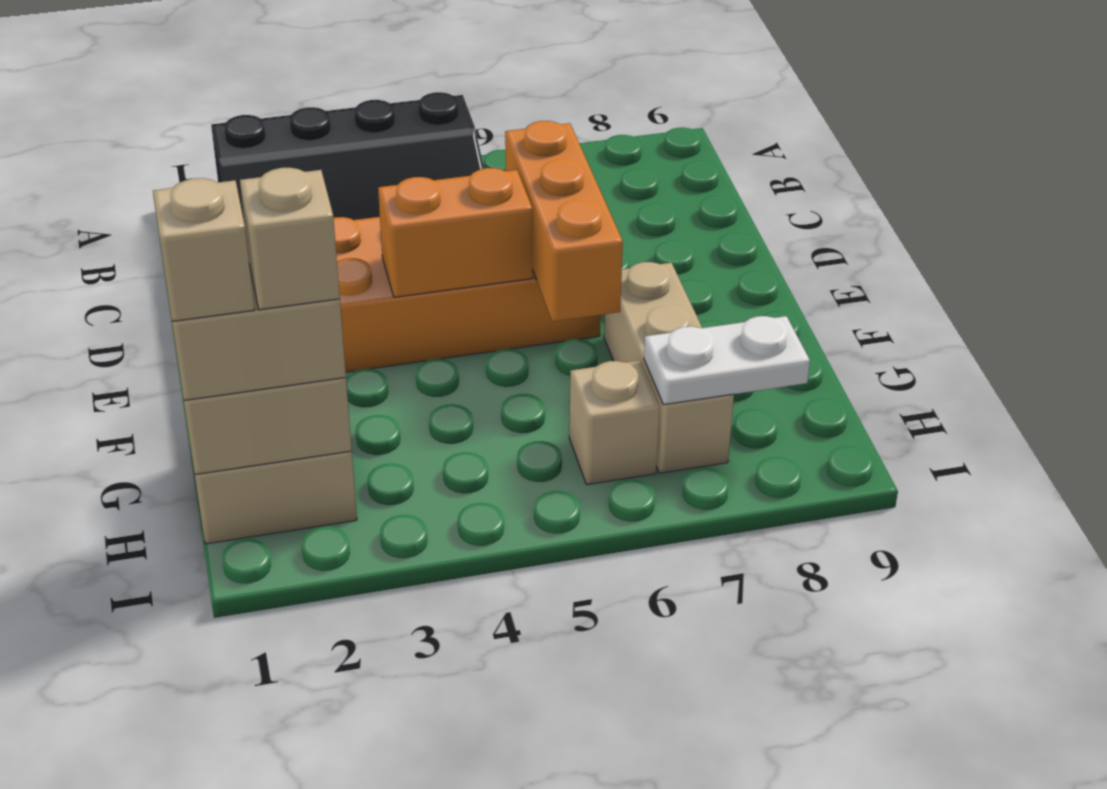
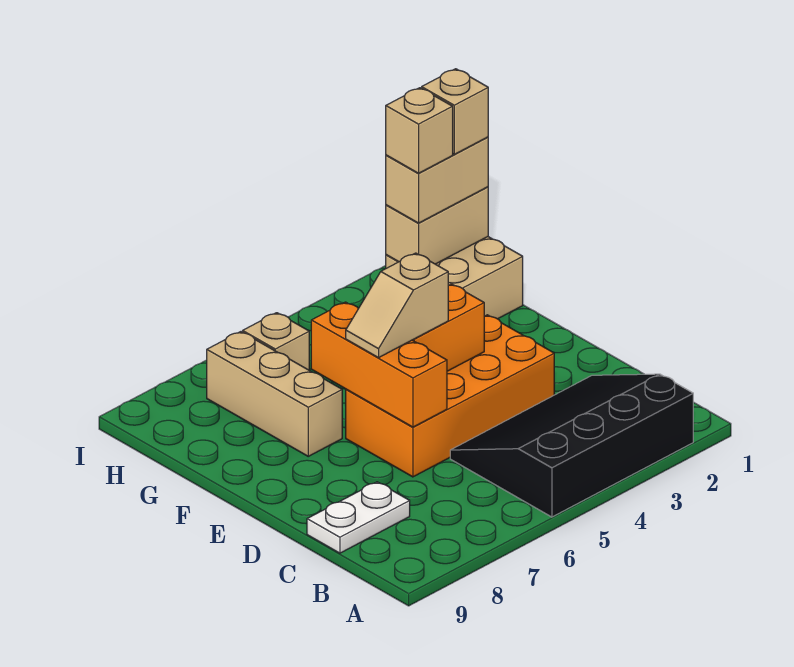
none -> tan slope E5:E6 level 3 top 5
white plate H7:H8 level 2 -> white plate C8:C9 level 1

